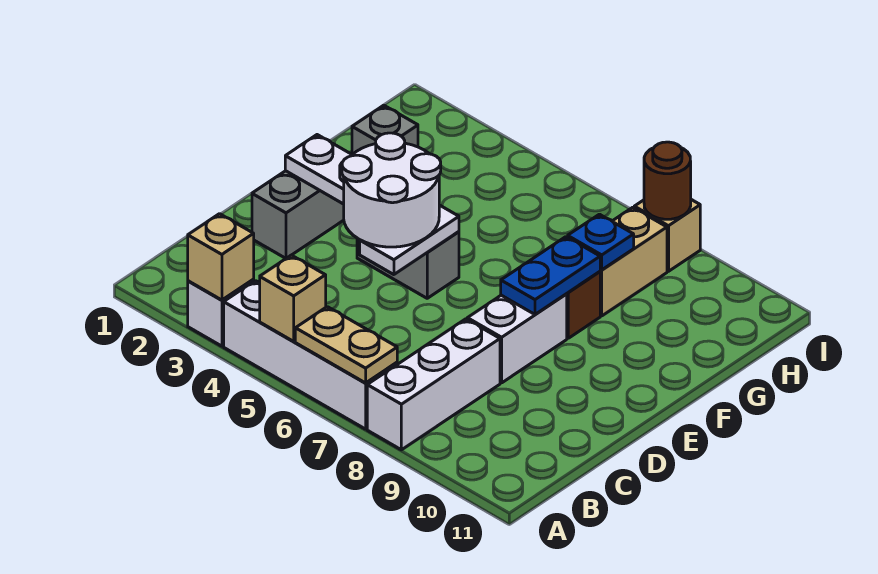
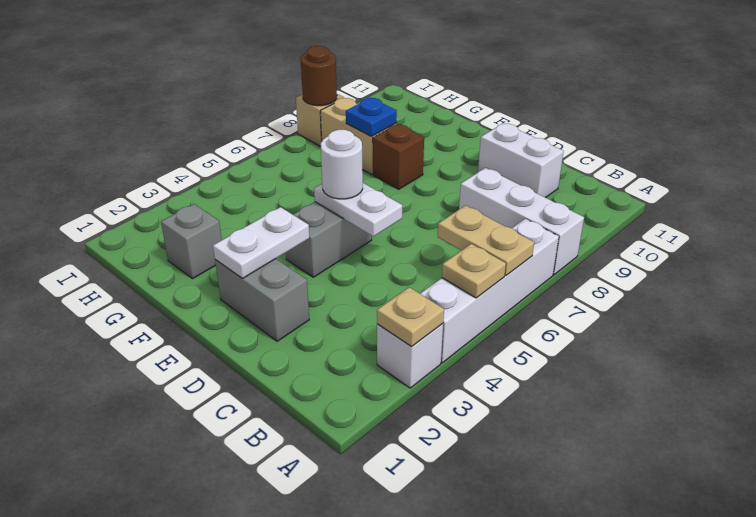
tan brick A3 level 2 -> tan plate A3 level 2
tan brick A5 level 2 -> tan plate A5 level 2
tan plate A6:A7 level 2 -> tan plate A6:B6 level 2
white round brick D4:E5 level 3 -> white round brick E5 level 3
white brick D8:E8 level 1 -> white brick C10:D10 level 1
blue plate E8:F8 level 2 -> none

